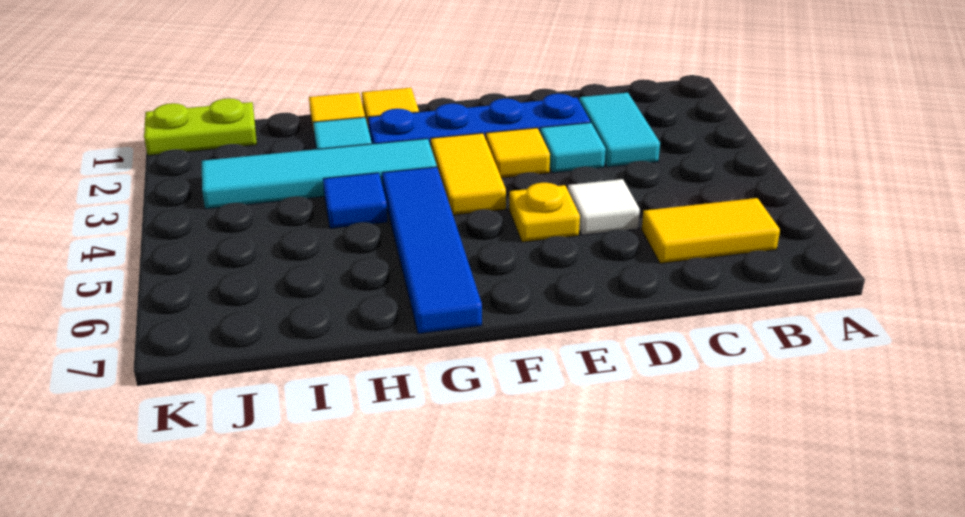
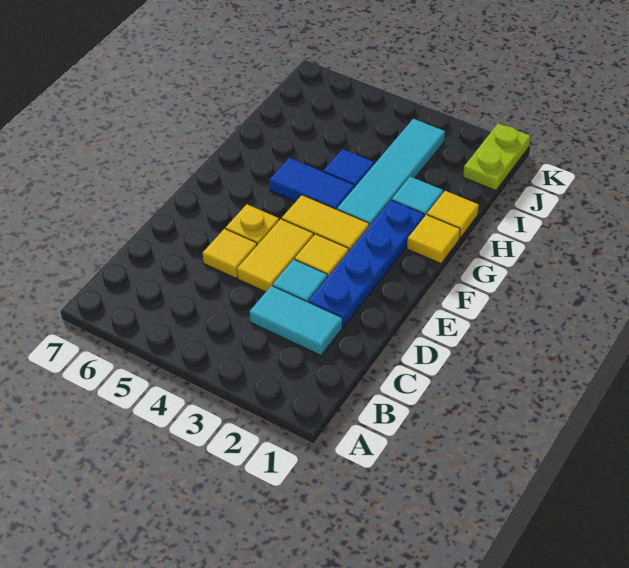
yellow tile B6:C6 level 1 -> yellow tile D4:E4 level 1
white tile D5 level 1 -> yellow tile D5 level 1
blue tile G4:G7 level 1 -> blue tile G4:G5 level 1

